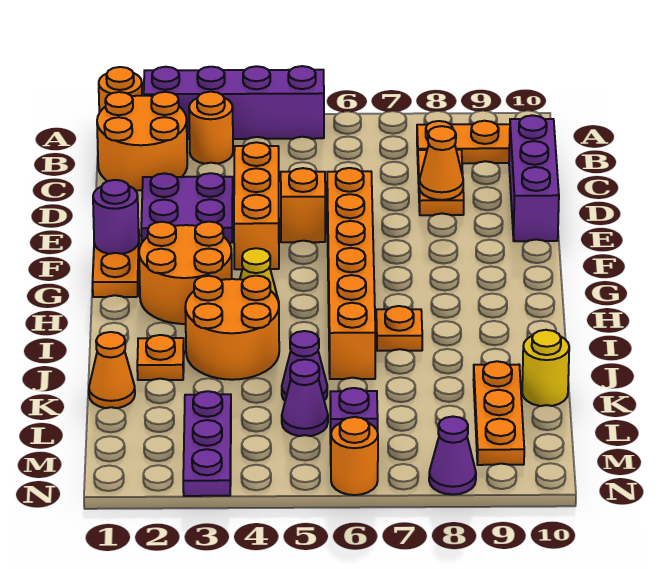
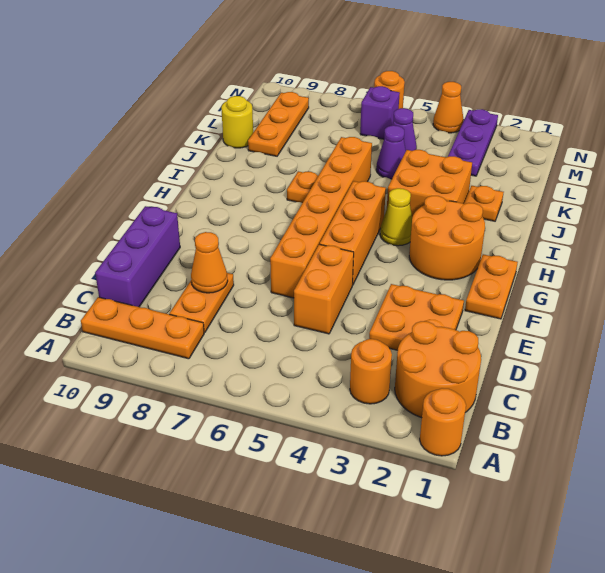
purple brick A2:A5 level 1 -> none
purple plate D2:E3 level 1 -> orange plate D2:E3 level 1
orange brick D4:F4 level 1 -> orange brick F5:H5 level 1
orange brick E5 level 1 -> orange brick D5:E5 level 1
purple round brick F1 level 2 -> none
orange round brick I3:J4 level 1 -> orange brick I3:J4 level 1
orange cone K1 level 1 -> orange cone N4 level 1
purple cone N8 level 1 -> none

